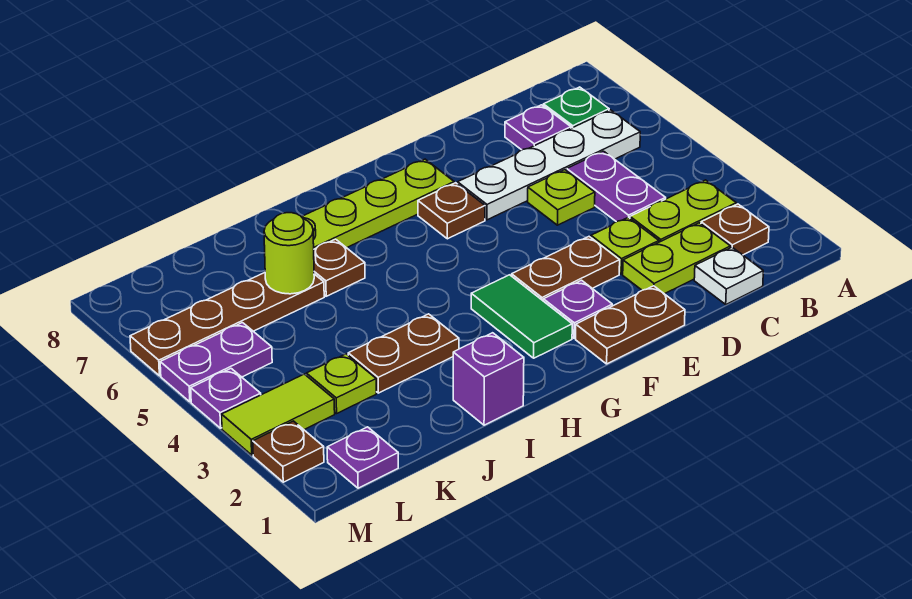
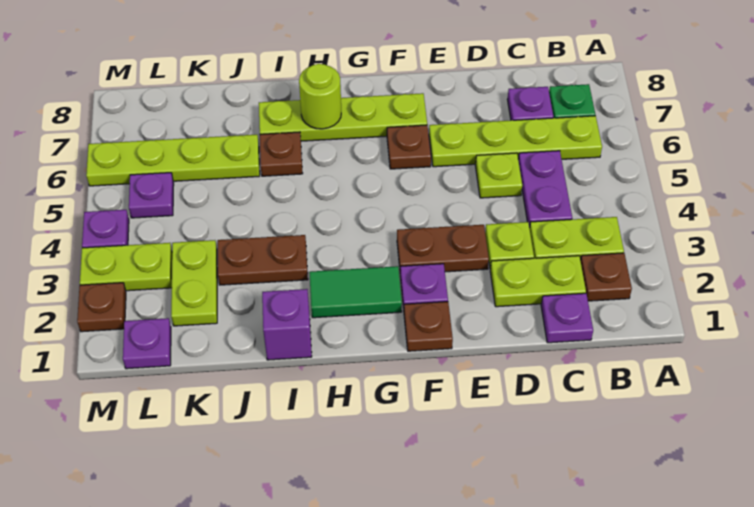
white plate B6:E6 level 1 -> lime plate B6:E6 level 1
white plate C1 level 1 -> purple plate C1 level 1
brown plate E1:F1 level 1 -> brown plate F1 level 1
green tile G2:G3 level 1 -> green tile G2:H2 level 1
brown plate J6:M6 level 1 -> lime plate J6:M6 level 1
lime round brick J6 level 2 -> lime round brick H7 level 2
lime plate K3 level 1 -> lime plate K2:K3 level 1
lime tile L3:M3 level 1 -> lime plate L3:M3 level 1
purple plate L5:M5 level 1 -> purple plate L5 level 1

